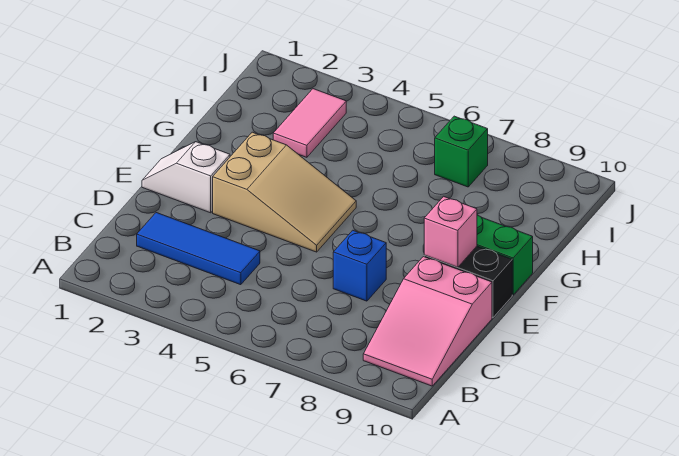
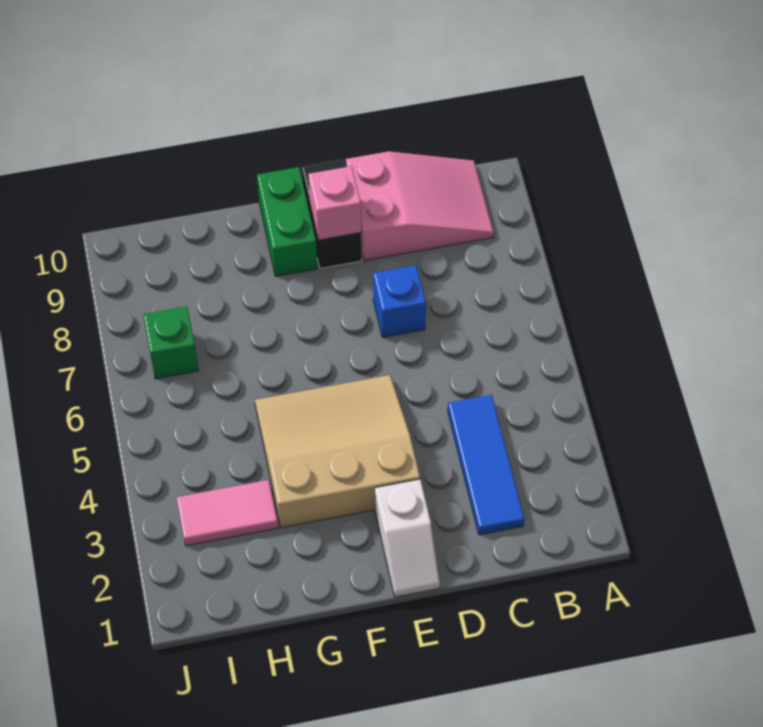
tan slope E3:F5 level 1 top 3 -> tan slope E3:G5 level 1 top 3

